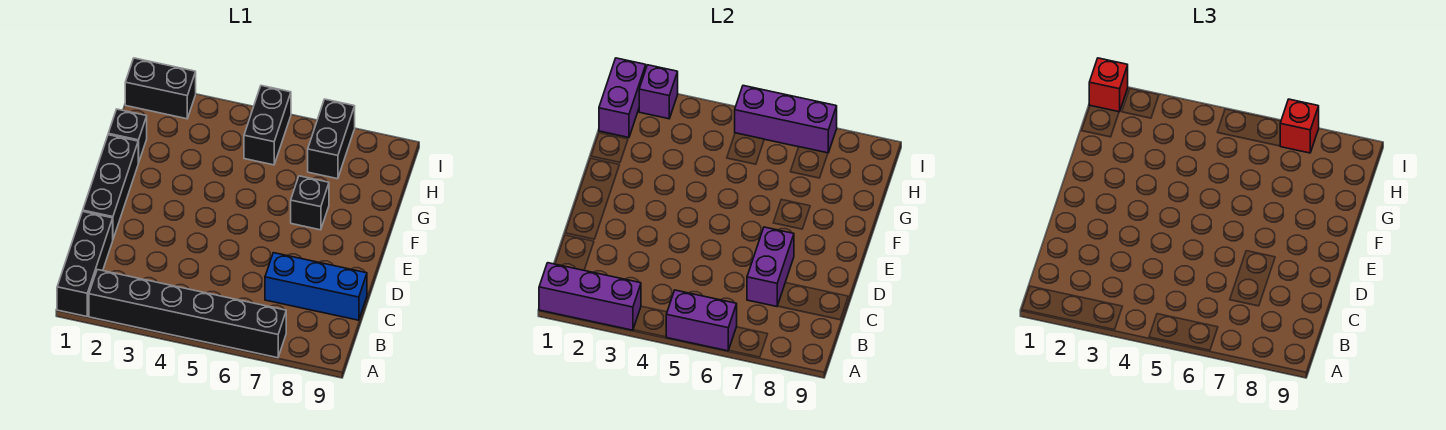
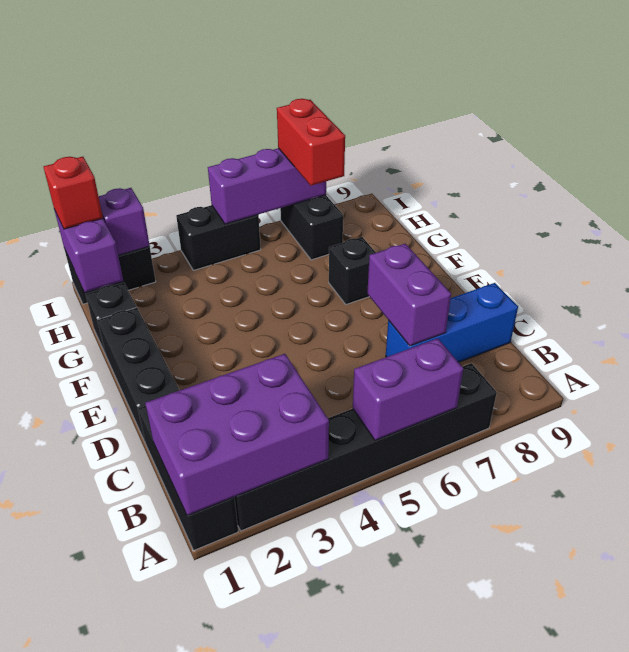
purple brick A1:A3 level 2 -> purple brick A1:B3 level 2
black brick H5:I5 level 1 -> black brick I4:I5 level 1
red brick I7 level 3 -> red brick H7:I7 level 3

